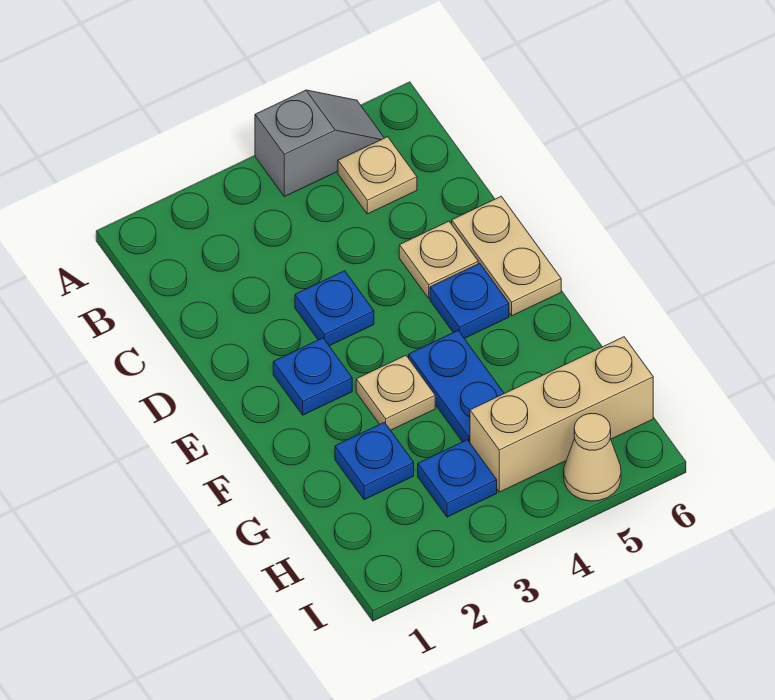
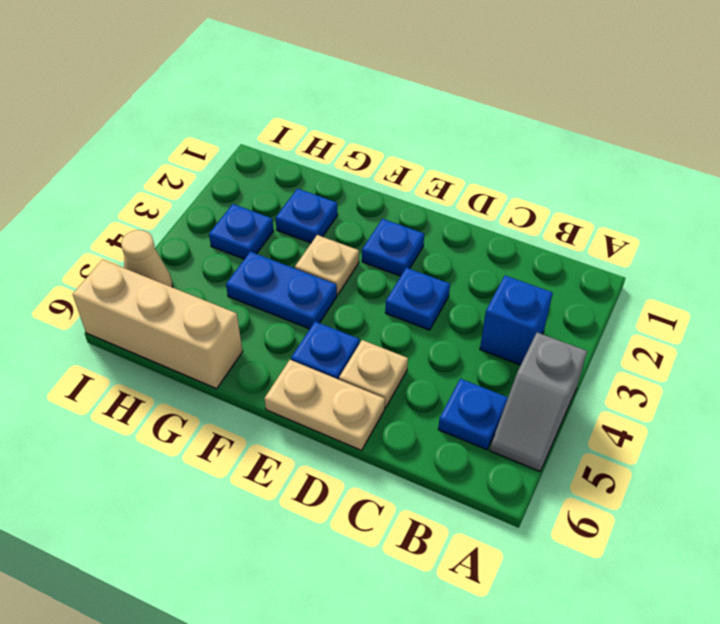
none -> blue brick B3 level 1
tan plate B5 level 1 -> blue plate B5 level 1
tan brick H4:H6 level 1 -> tan brick G6:I6 level 1

